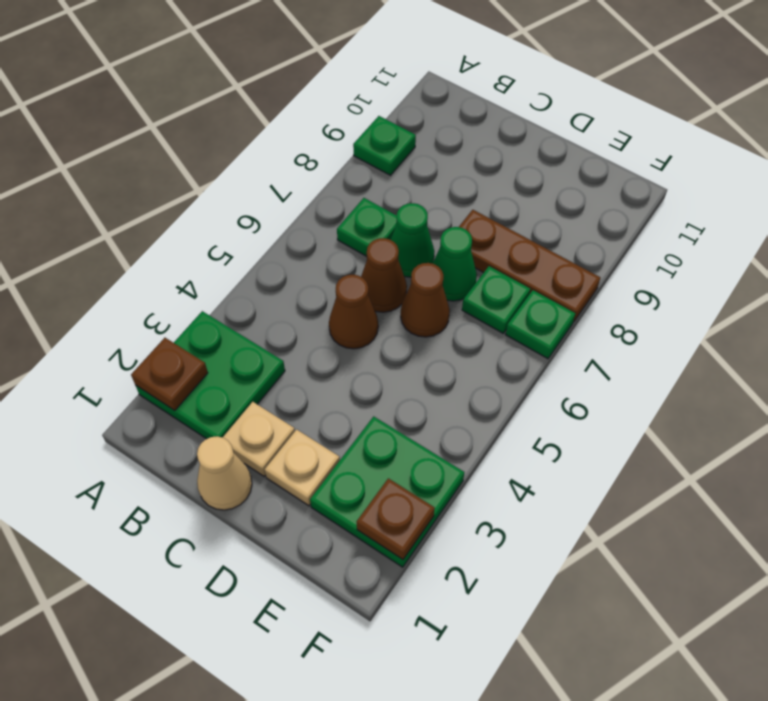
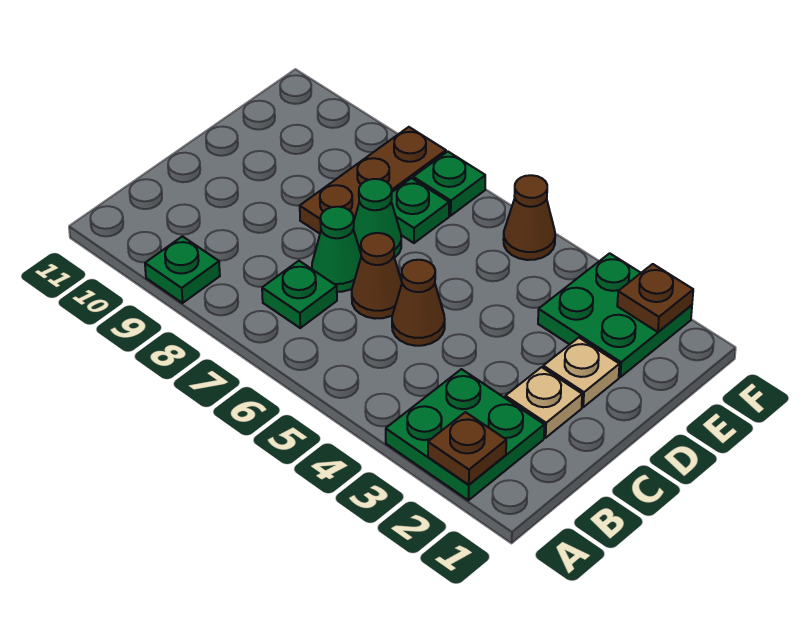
tan cone C1 level 1 -> none
brown cone D6 level 1 -> brown cone F5 level 1

